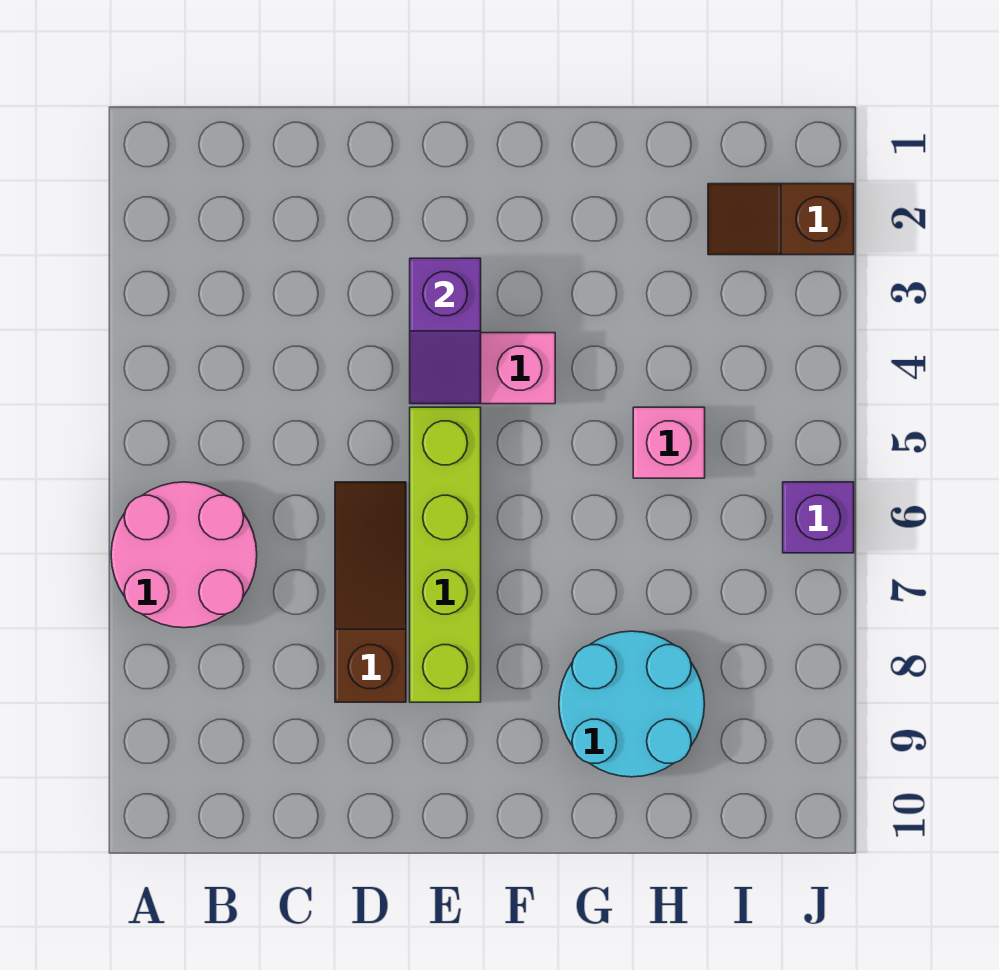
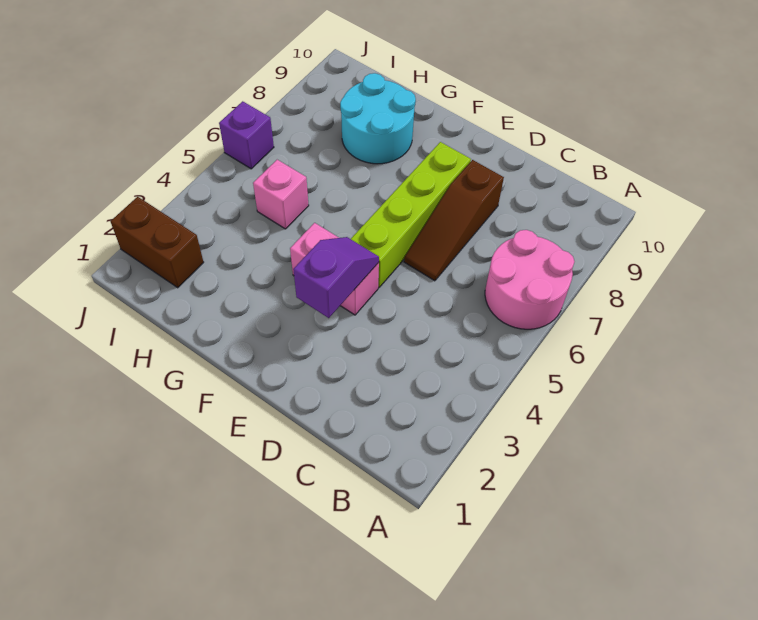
brown slope I2:J2 level 1 top J -> brown brick I2:J2 level 1

